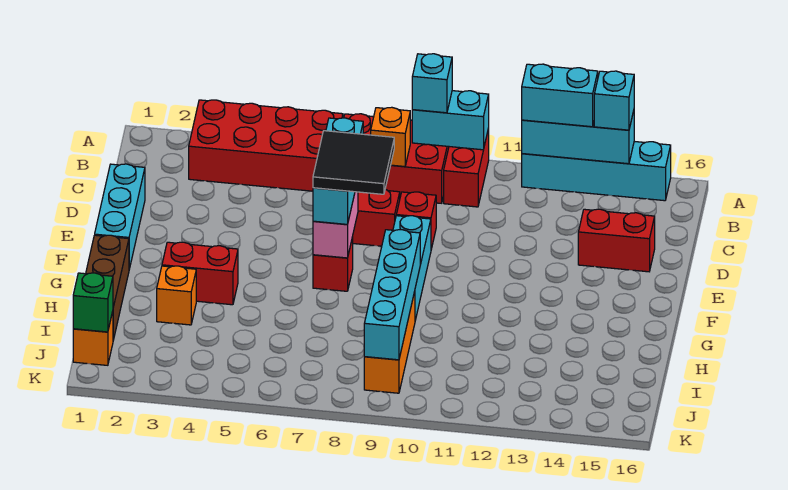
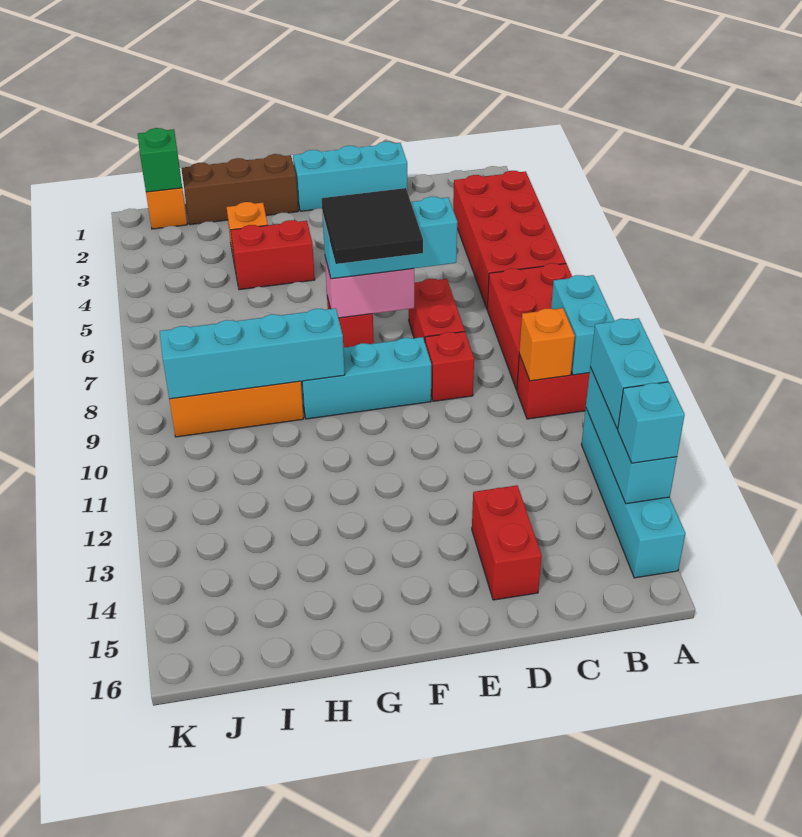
cyan brick A9 level 3 -> none
orange brick B8 level 2 -> orange brick B10 level 2
red brick G3:G4 level 1 -> red brick G4:H4 level 1

